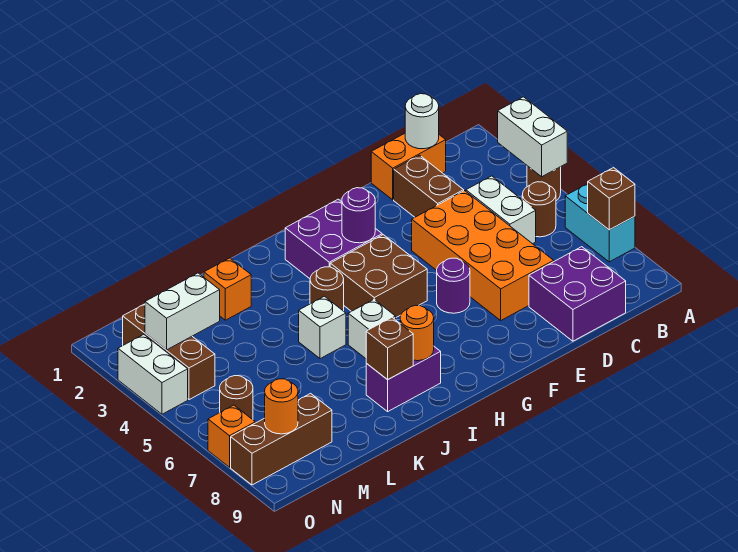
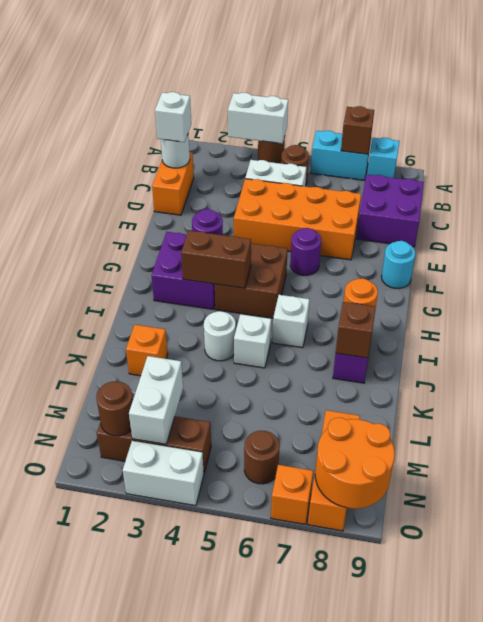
none -> cyan brick A8 level 1
none -> white brick C1 level 3
brown brick D2:D3 level 1 -> brown brick H3:H4 level 2
none -> cyan round brick F9 level 1
brown round brick I4 level 1 -> brown round brick N2 level 2
none -> white round brick J4 level 1
brown brick M8:O8 level 1 -> orange brick M8:O8 level 1
orange round brick N8 level 2 -> orange round brick N8:O9 level 2

